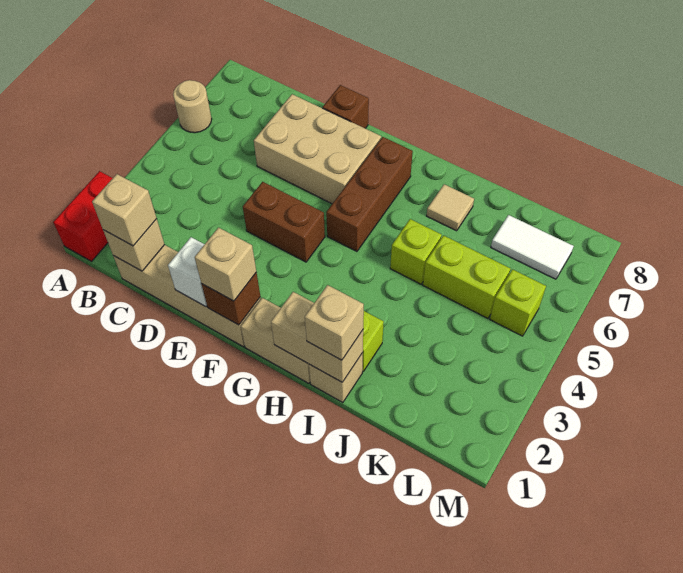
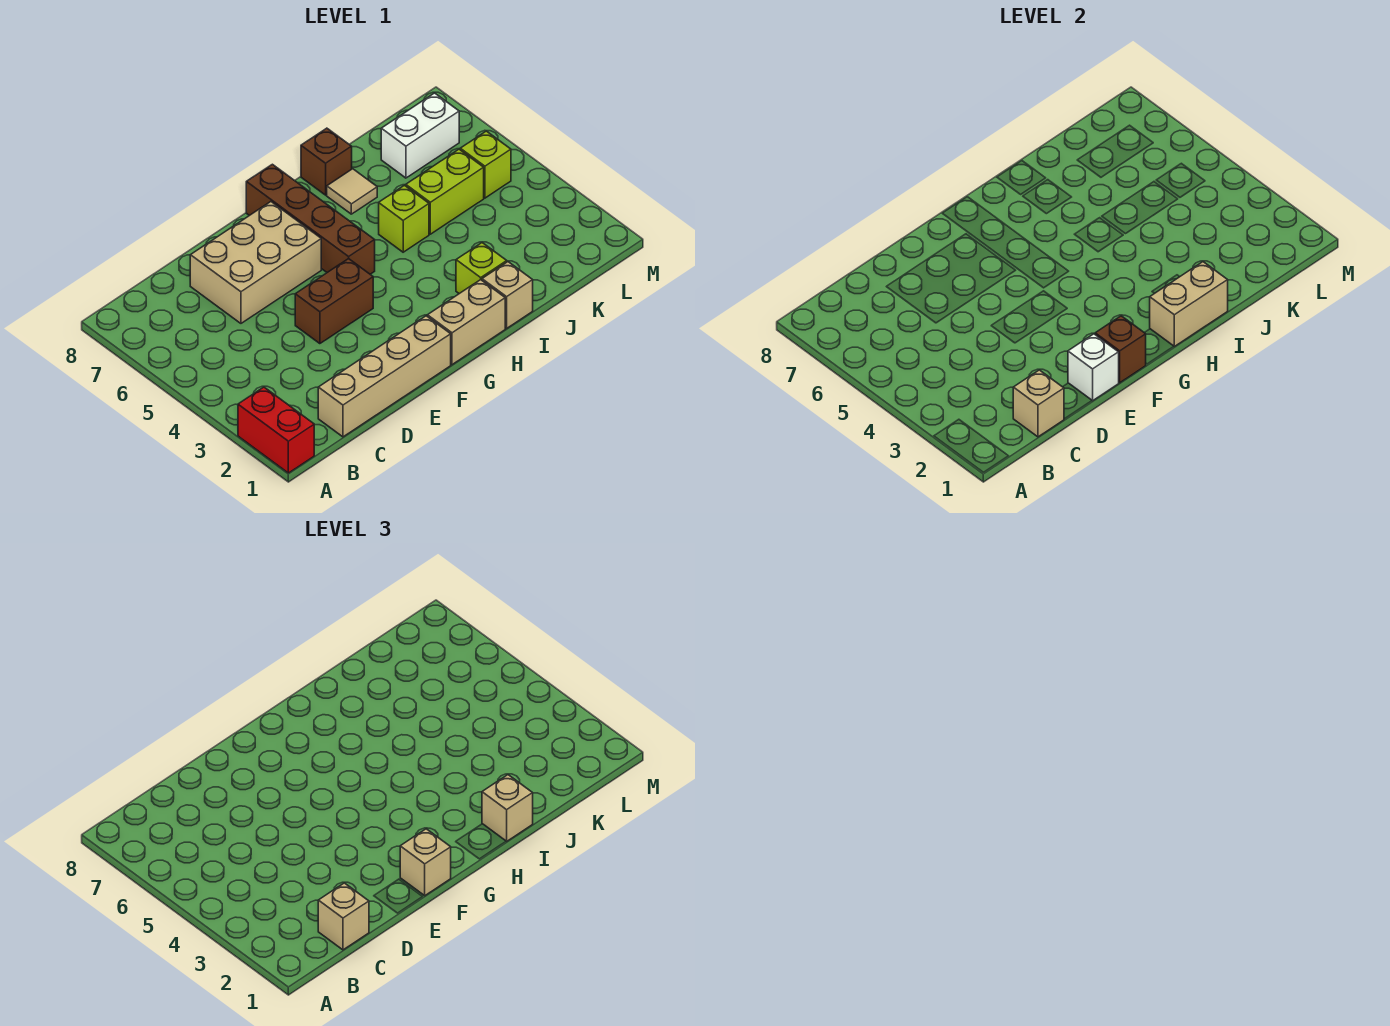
tan round brick A6 level 1 -> none
brown brick E8 level 1 -> brown brick I8 level 1
brown brick G5:G7 level 1 -> brown brick G5:G8 level 1
white tile K7:L7 level 1 -> white brick K7:L7 level 1

